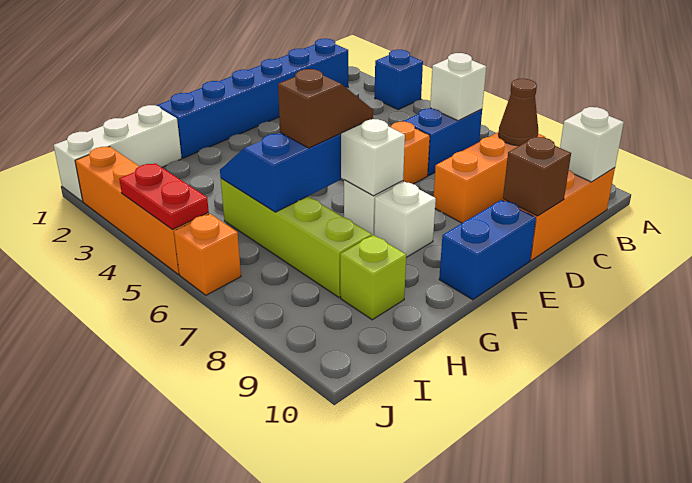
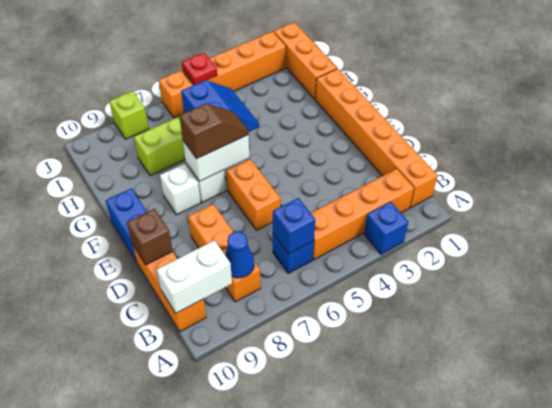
blue brick B1:G1 level 1 -> orange brick B1:G1 level 1
none -> orange brick B2:B5 level 1
blue brick B6:C6 level 1 -> blue brick B6 level 1
white brick B6 level 2 -> blue brick B6 level 2
brown cone B8 level 2 -> blue cone B8 level 2
white brick B10 level 2 -> white brick B9:B10 level 2
brown slope F6:G6 level 3 top G -> brown slope F6:F7 level 3 top 7
white brick H1:J1 level 1 -> orange brick H1:J1 level 1
lime brick H9 level 1 -> lime brick J8 level 1
red plate J4:J5 level 2 -> red plate J5 level 2

